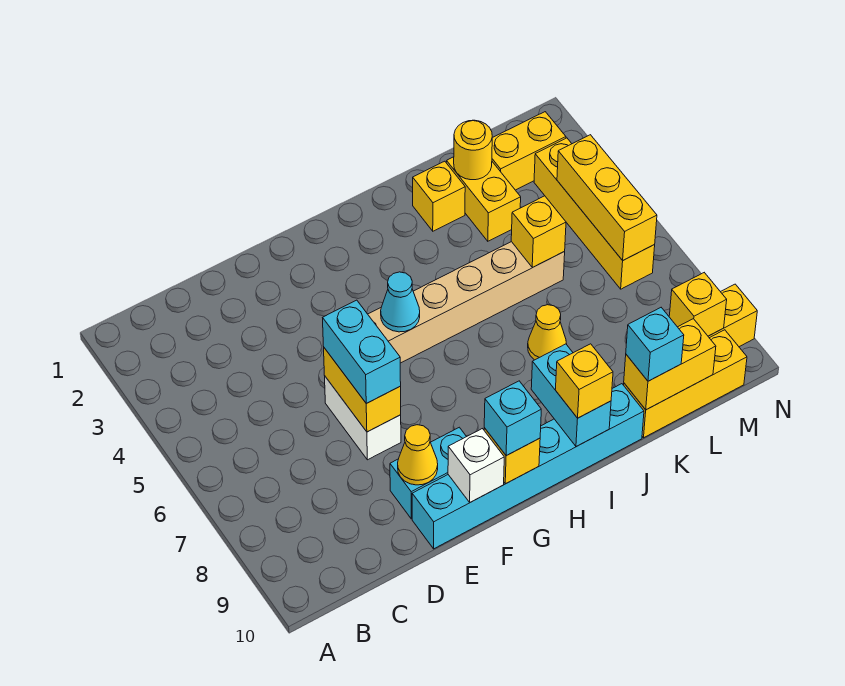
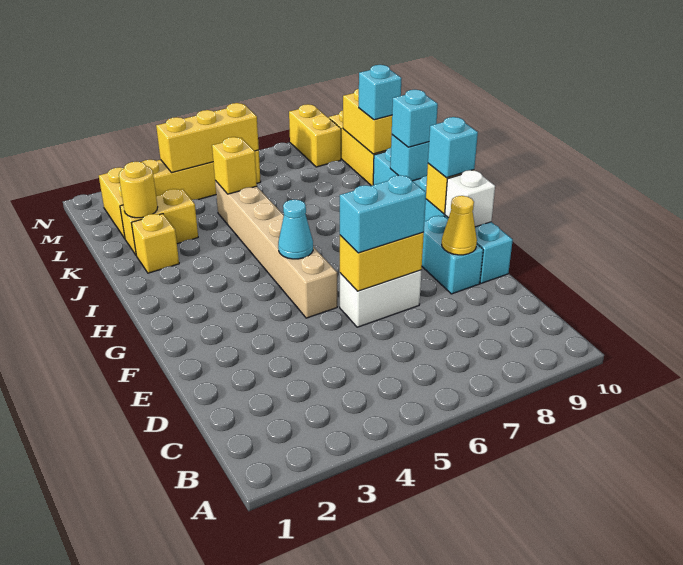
cyan brick I9:I10 level 2 -> cyan brick I10 level 2
yellow brick I10 level 3 -> cyan brick I10 level 3
yellow cone J7 level 1 -> none
yellow brick M9 level 2 -> none

